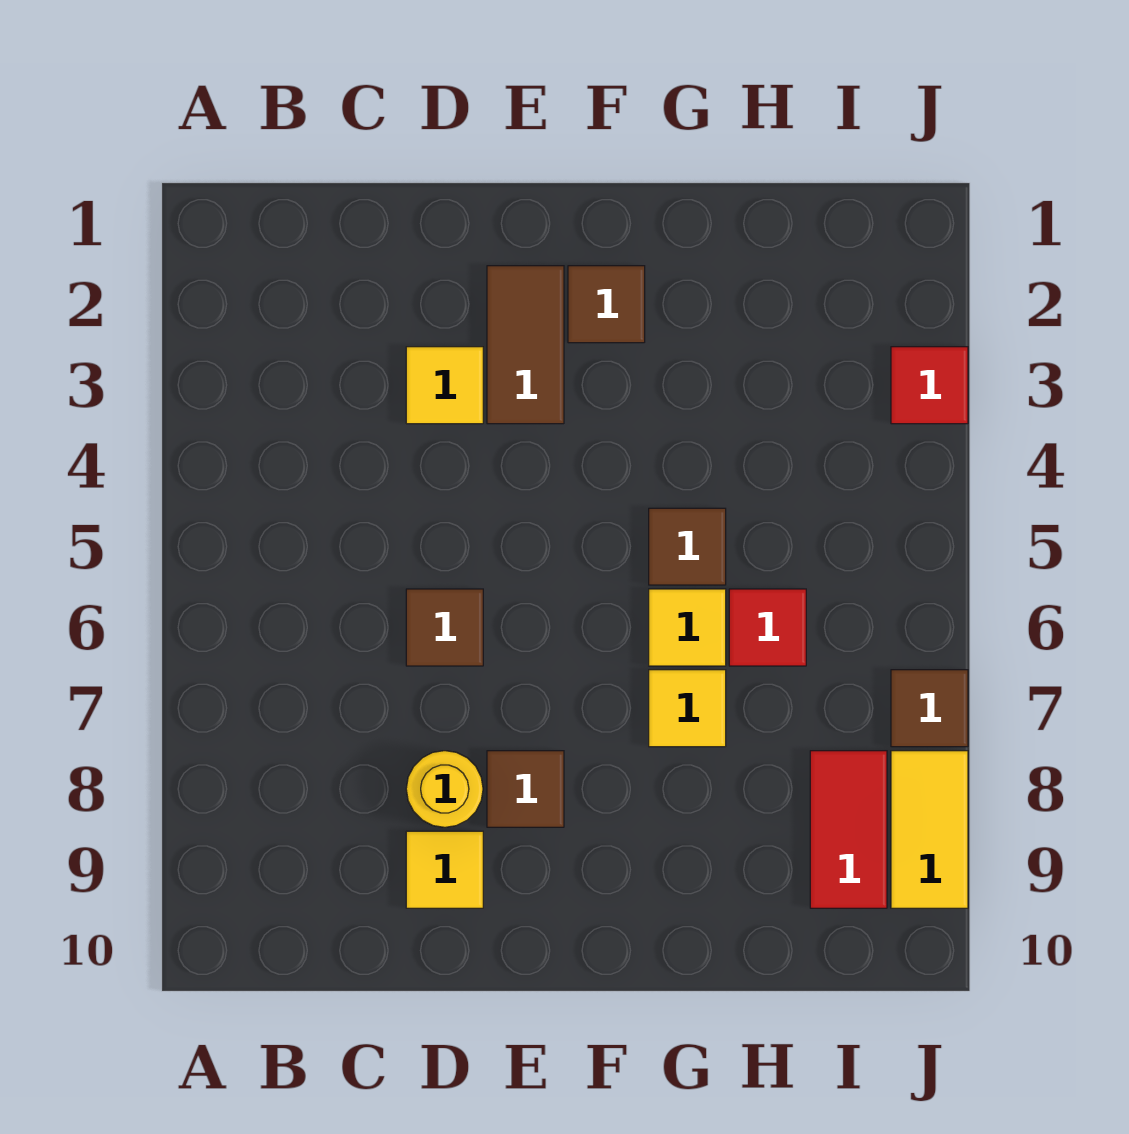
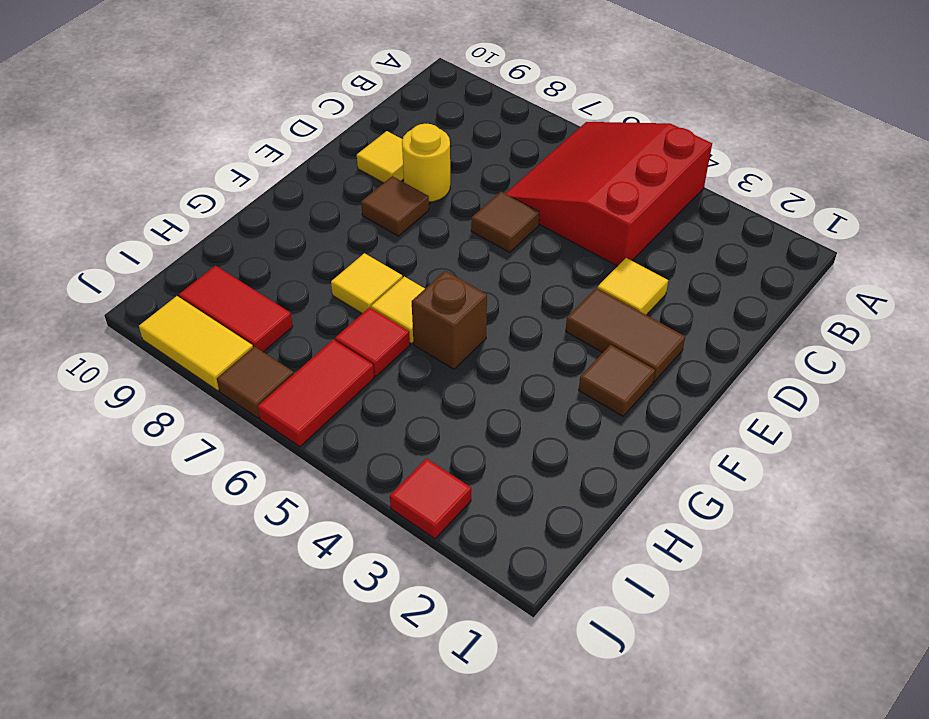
none -> red slope A4:C6 level 1 top 4
brown tile G5 level 1 -> brown brick G5 level 1
none -> red tile I6:J6 level 1

